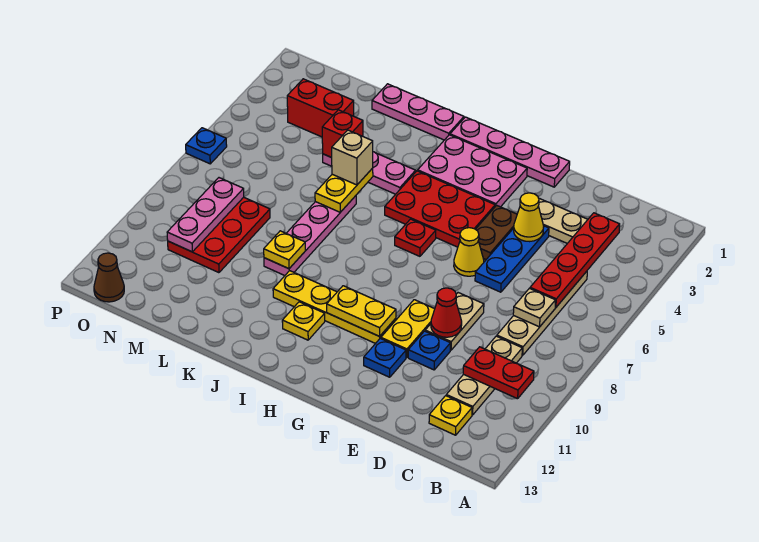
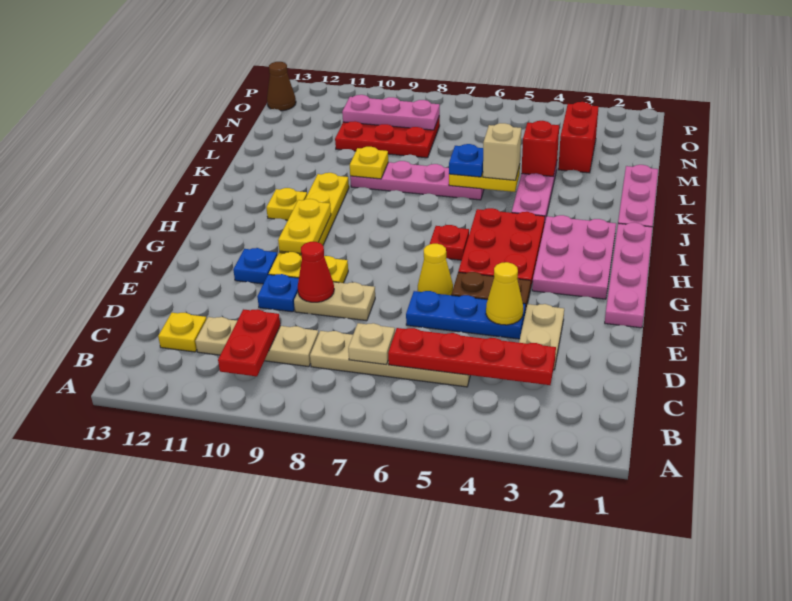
blue plate P6 level 1 -> blue plate K6 level 3

